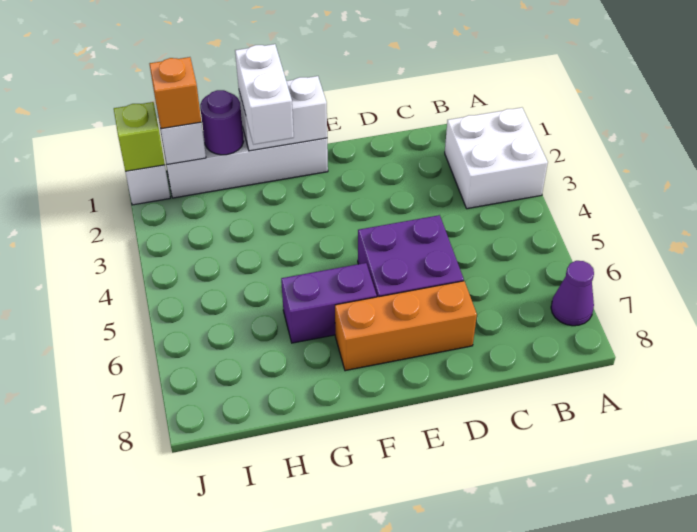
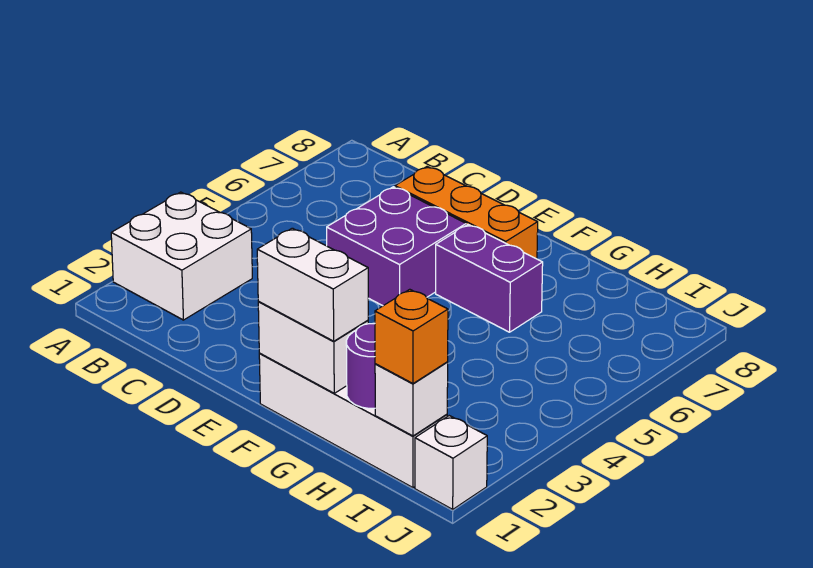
purple cone A7 level 1 -> none
white brick G1:G2 level 3 -> white brick F1:G1 level 3
lime brick J1 level 2 -> none

